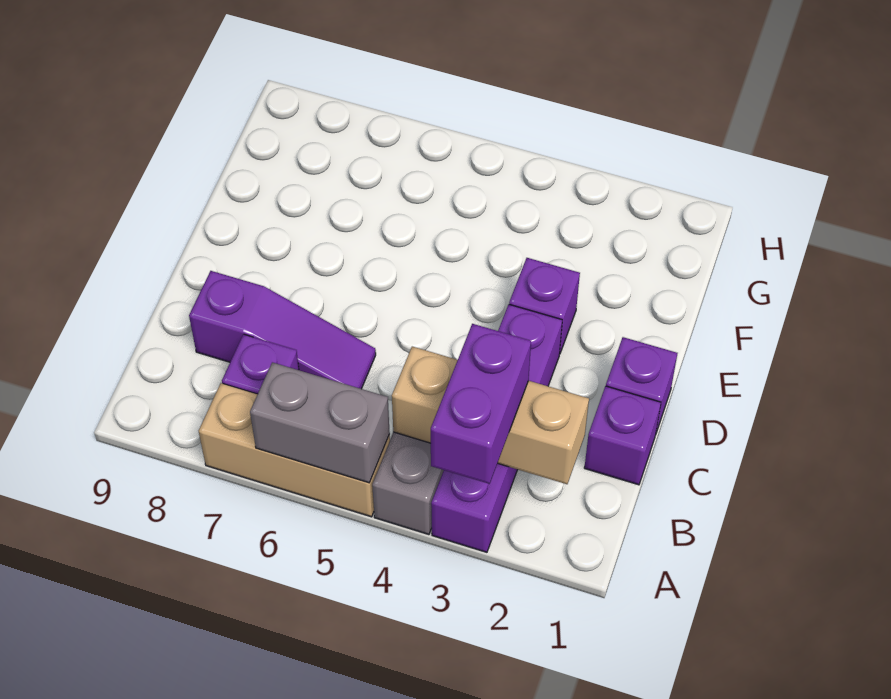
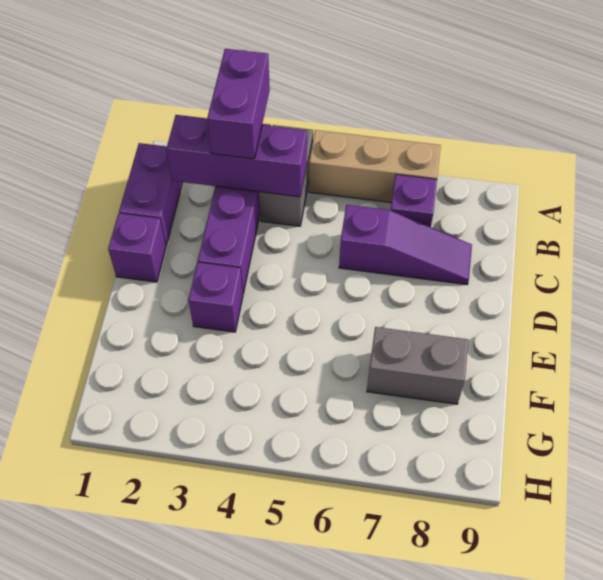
grey brick A5:A6 level 2 -> grey brick F7:F8 level 1
tan brick B2:B4 level 2 -> purple brick B2:B4 level 2
purple brick C1 level 1 -> purple brick B1:C1 level 1
purple slope C6:C8 level 1 top 8 -> purple slope C6:C8 level 1 top 6

